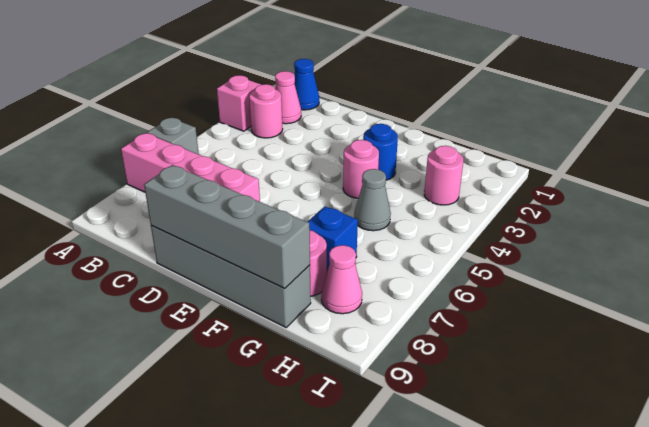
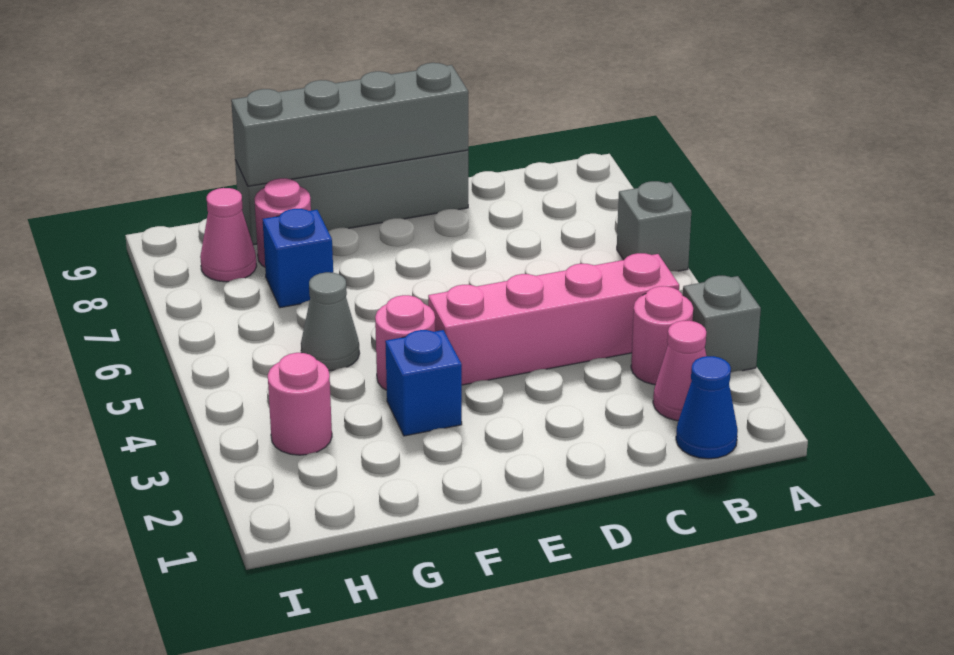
pink brick A3 level 1 -> grey brick A3 level 1
pink brick A7:D7 level 1 -> pink brick B4:E4 level 1
blue round brick F3 level 1 -> blue brick F3 level 1

